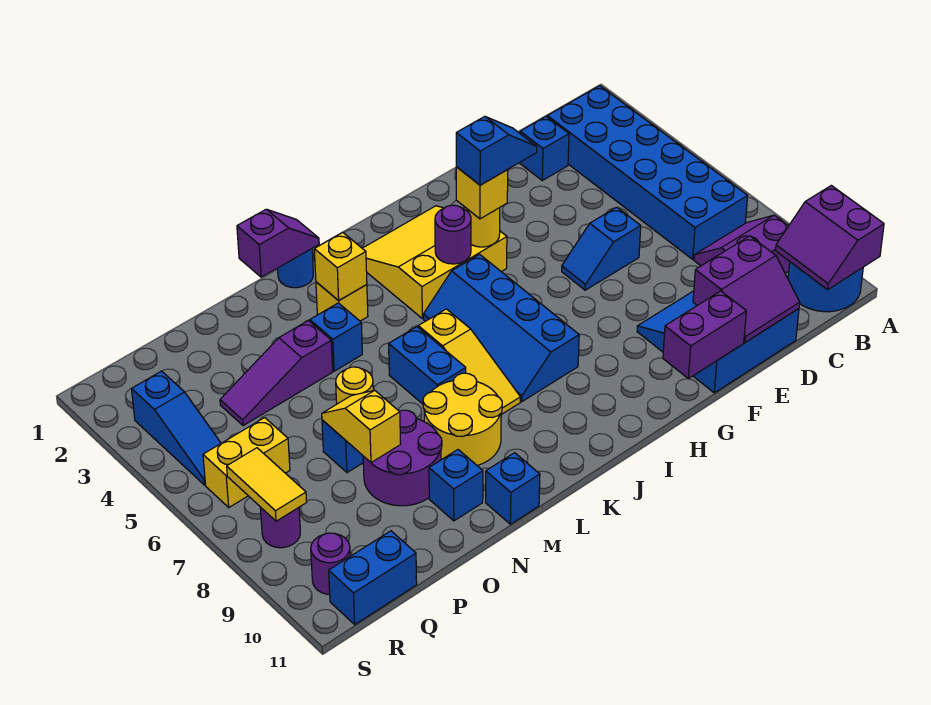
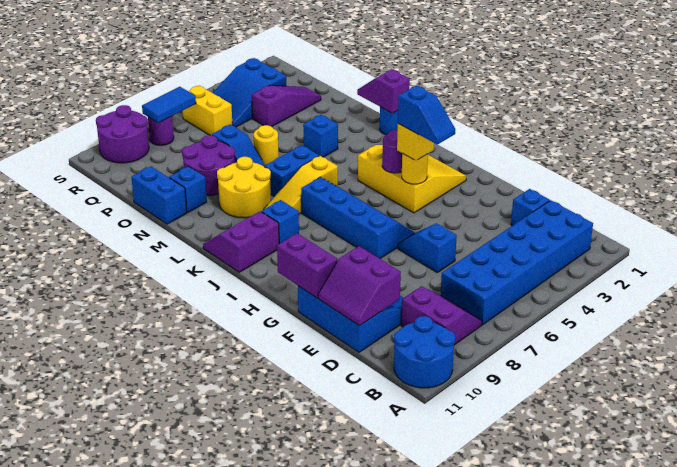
purple slope A10:B11 level 2 top A -> purple slope J10:K11 level 1 top J
blue slope I5:J8 level 1 top I -> blue slope G6:J7 level 1 top 7
purple slope L1:M1 level 2 top M -> purple slope L1:M1 level 2 top L
yellow brick L3 level 1 -> none
yellow brick L3 level 2 -> none
blue brick M11 level 1 -> blue brick J9 level 1
purple slope N4:P4 level 1 top N -> purple slope P2:P4 level 1 top 4
yellow slope O7:O8 level 2 top 8 -> none
blue brick Q11:R11 level 1 -> blue brick N11:O11 level 1
blue slope R3:R5 level 1 top 3 -> blue slope Q3:R5 level 1 top 3
yellow tile R7:R8 level 2 -> blue tile R7:R8 level 2
purple round brick R10 level 1 -> purple round brick R9:S10 level 1

